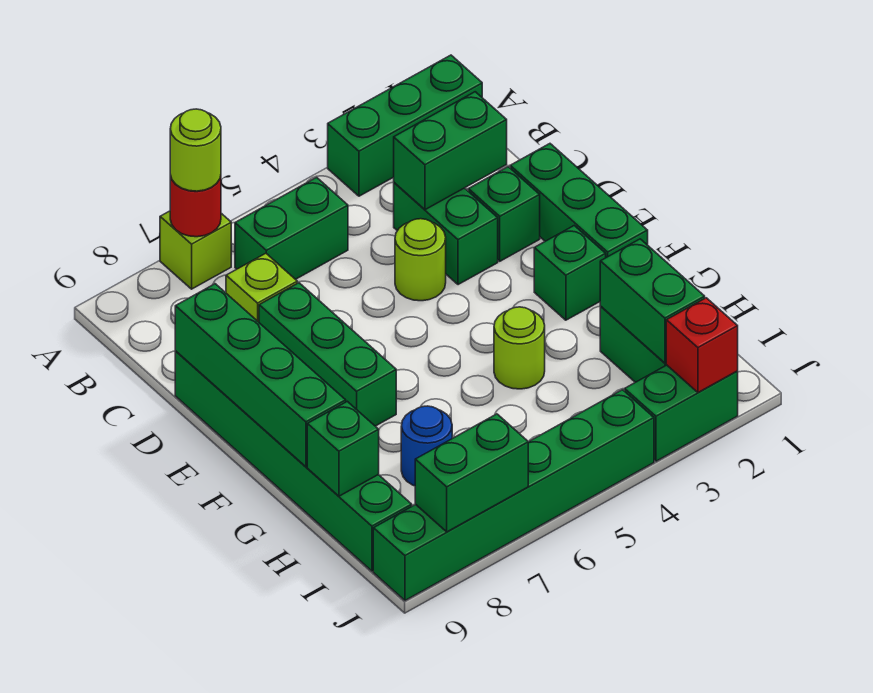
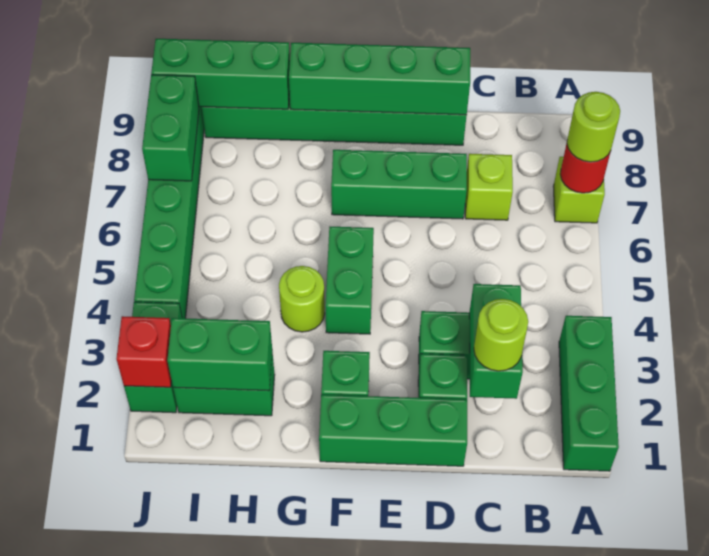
green brick B5:B6 level 1 -> green brick F4:F5 level 1
lime round brick D4 level 1 -> lime round brick C2 level 3
blue round brick H7 level 1 -> none
green brick H9 level 2 -> green brick H9:J9 level 2

